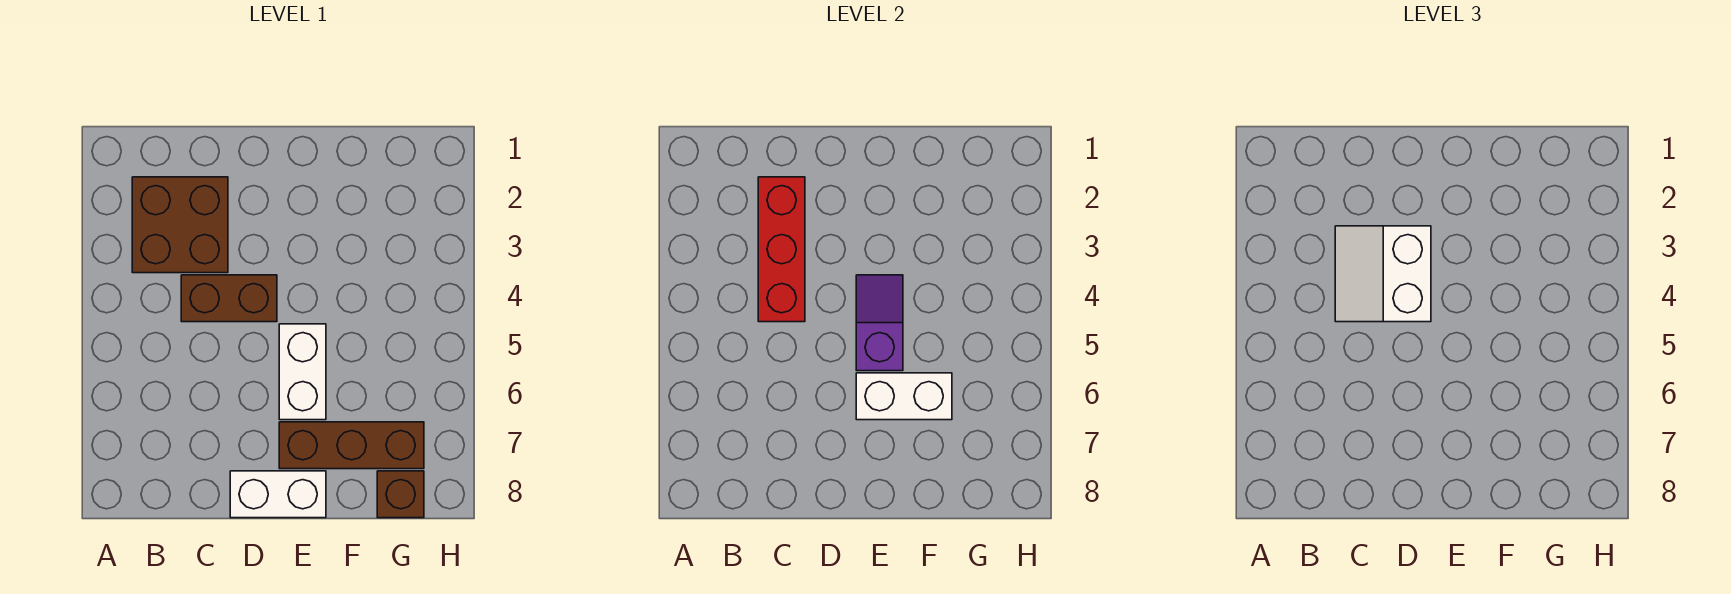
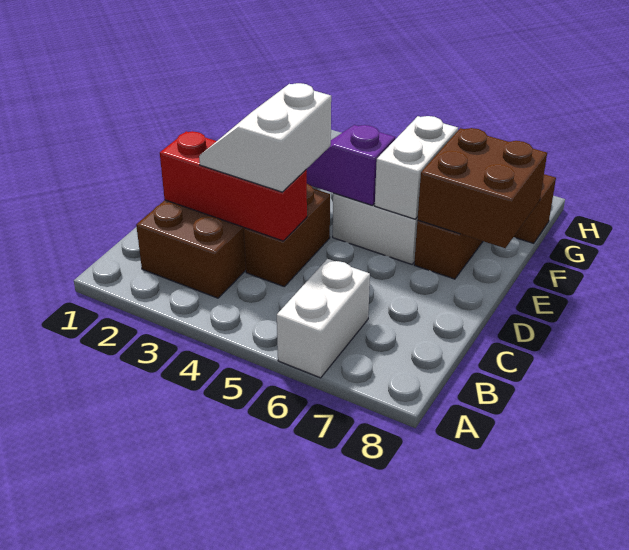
white slope C3:D4 level 3 top D -> white slope C3:D4 level 3 top 4
white brick D8:E8 level 1 -> white brick A6:B6 level 1
none -> brown brick E7:F8 level 2

